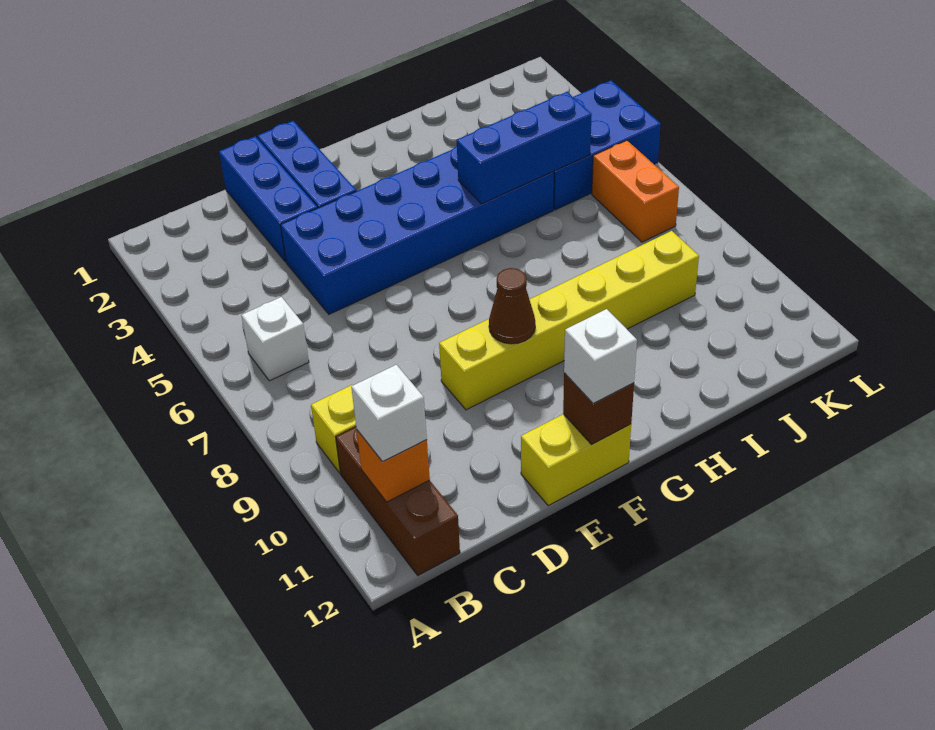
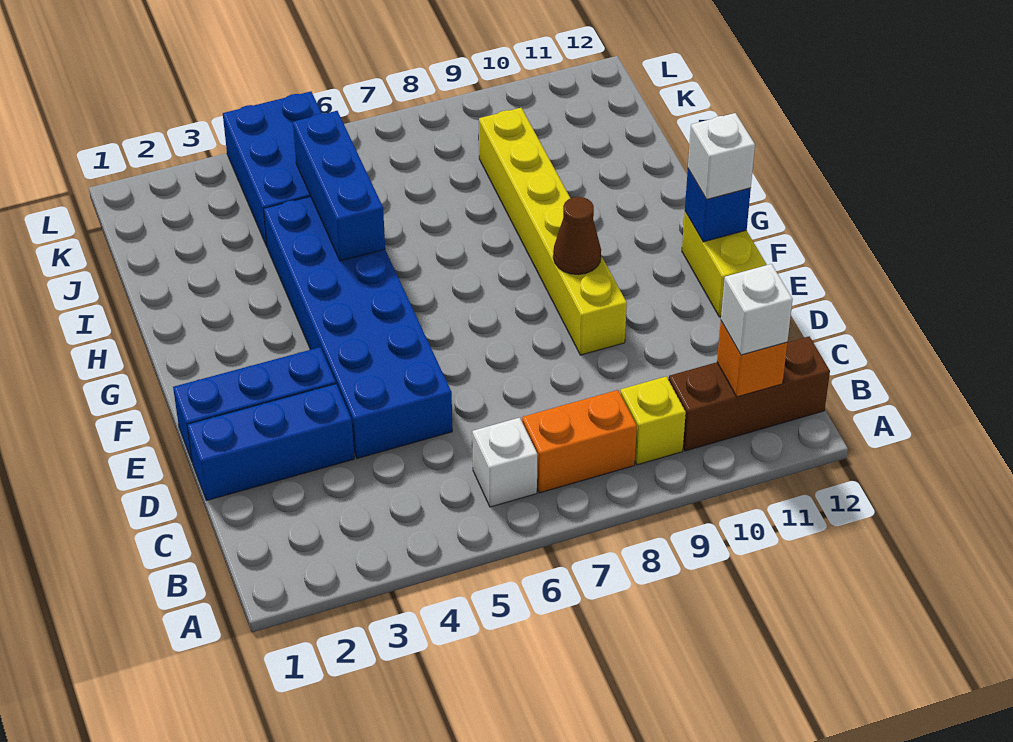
brown brick F12 level 2 -> blue brick F12 level 2
orange brick K6:K7 level 1 -> orange brick B7:B8 level 1

